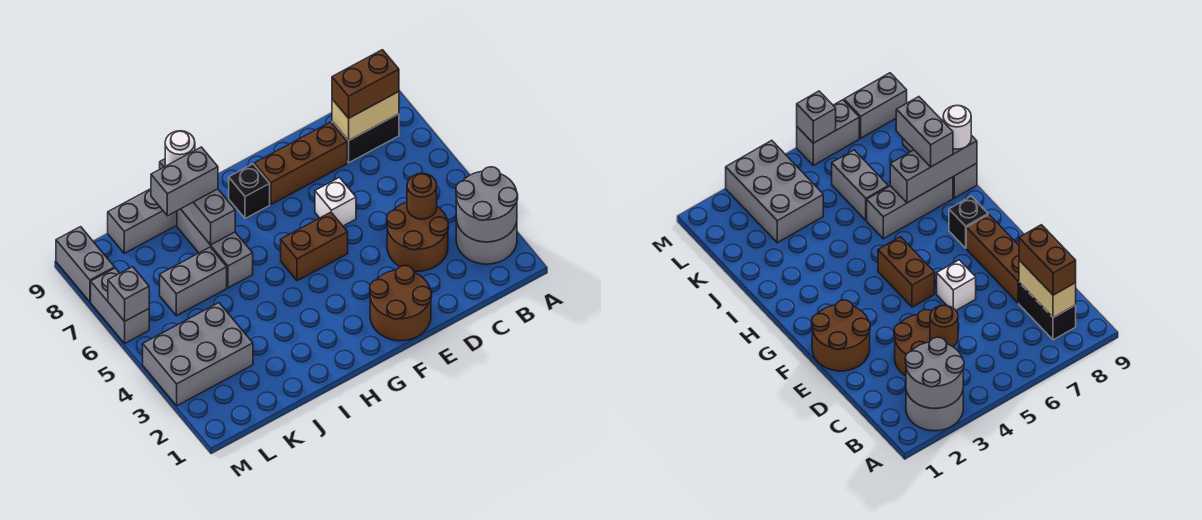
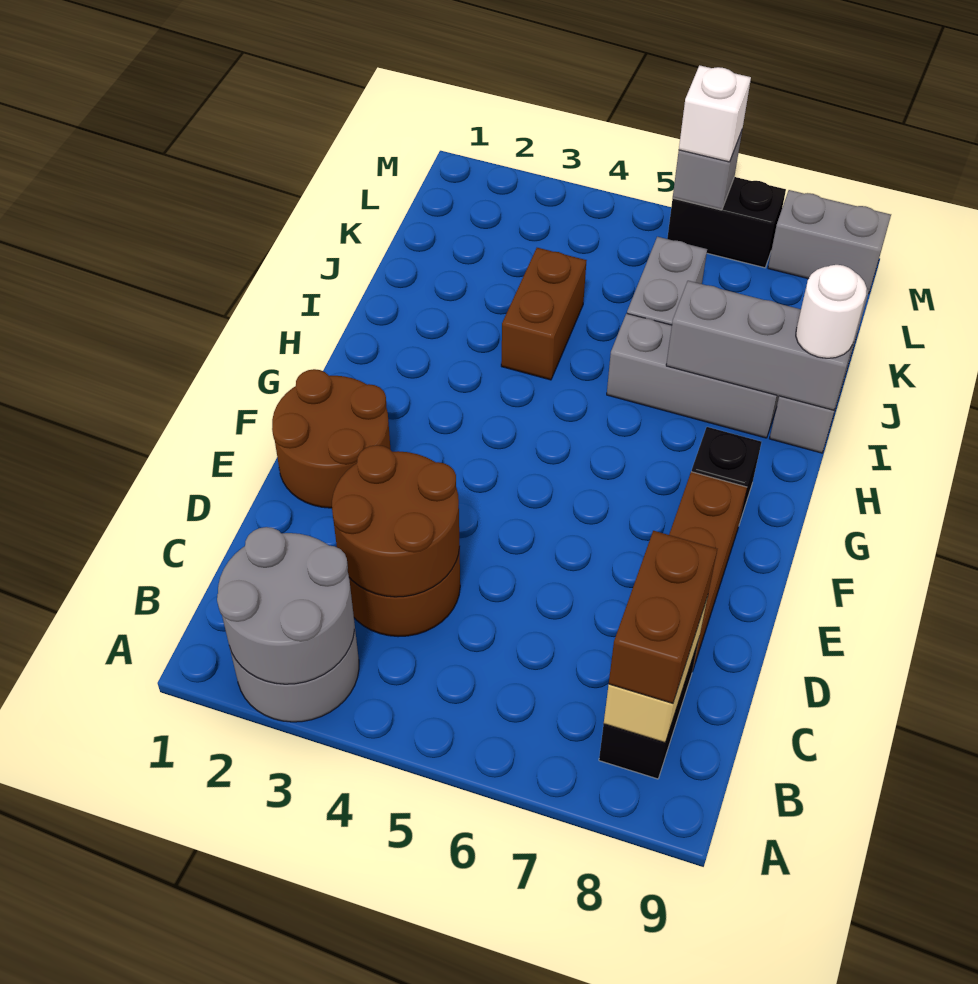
brown round brick C4 level 2 -> brown round brick C3:D4 level 2
white brick E6 level 1 -> white brick M6 level 3
brown brick F5:G5 level 1 -> brown brick I4:J4 level 1
grey brick I8:J8 level 3 -> none
grey brick K3:M4 level 1 -> none
grey brick M6:M7 level 1 -> black brick M6:M7 level 1

